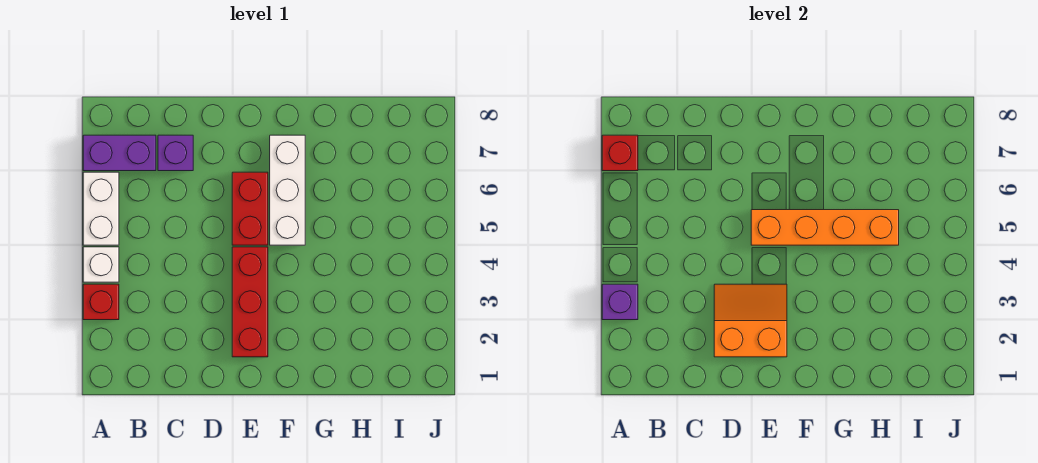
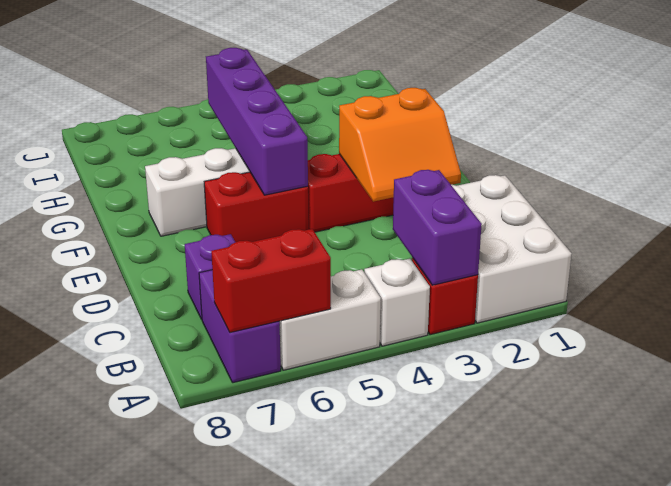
none -> white brick A1:C2 level 1
purple brick A3 level 2 -> purple brick A3:B3 level 2
red brick A7 level 2 -> red brick A6:A7 level 2
orange slope D2:E3 level 2 top 2 -> orange slope D2:E3 level 2 top E
orange brick E5:H5 level 2 -> purple brick E5:H5 level 2

